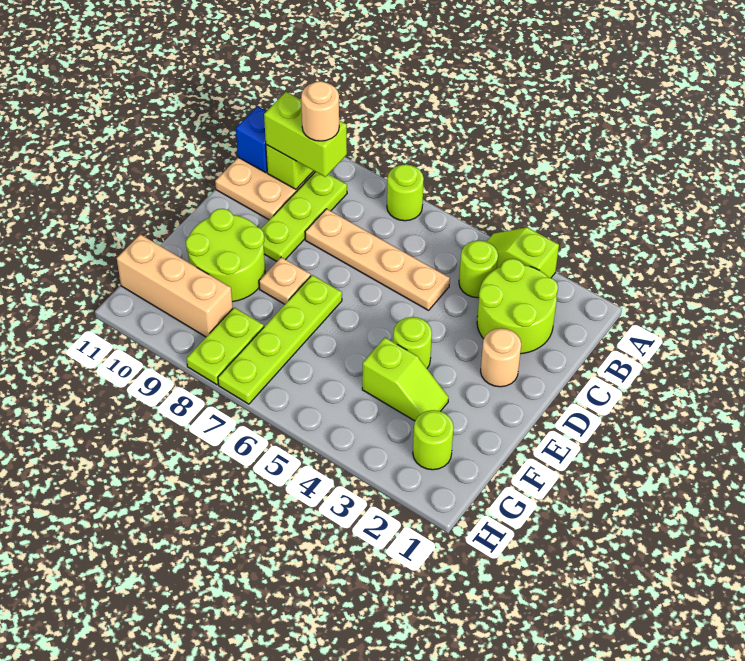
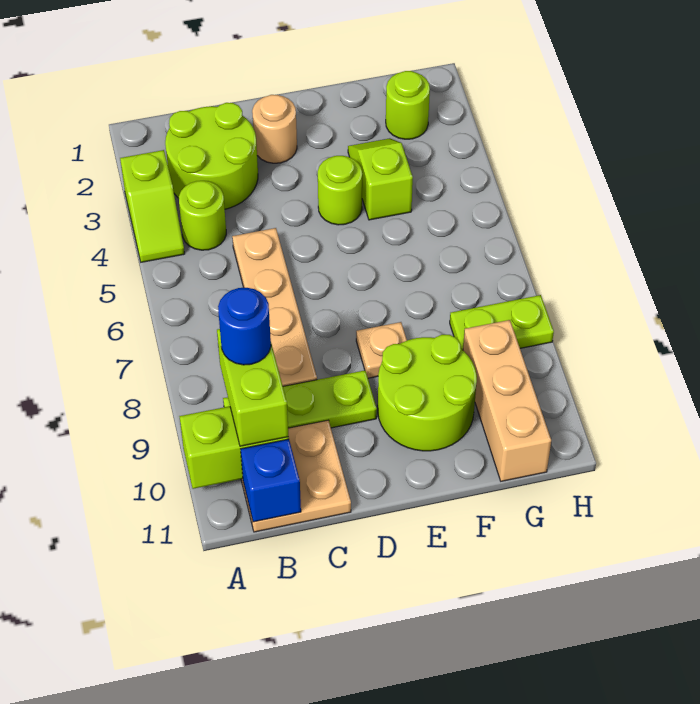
lime round brick A7 level 1 -> none
tan round brick B9 level 4 -> blue round brick B9 level 4
lime plate E7:H7 level 1 -> none

